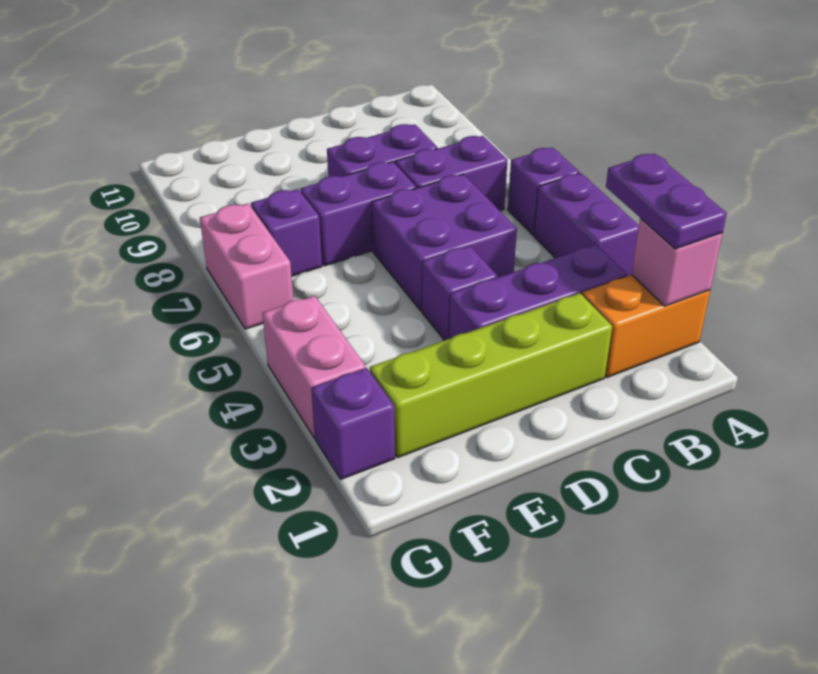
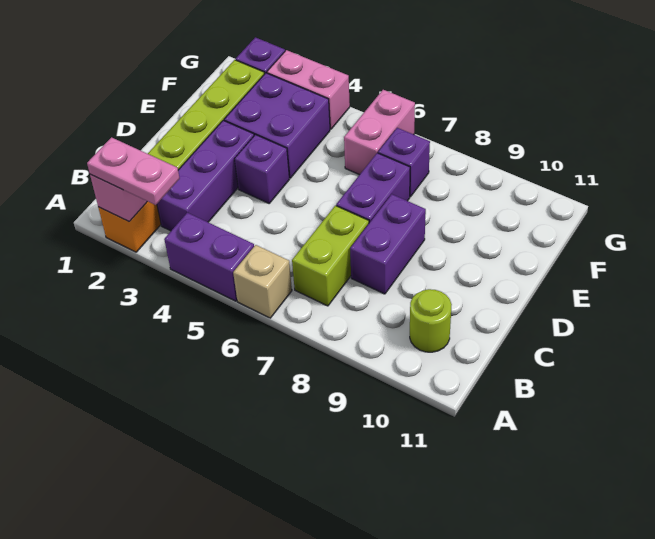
purple plate A2:A3 level 3 -> pink plate A2:A3 level 3
purple brick A6 level 1 -> tan brick A6 level 1
purple brick B7:C7 level 1 -> lime brick B7:C7 level 1
none -> lime round brick B10 level 1
purple brick C5:D6 level 1 -> purple brick E3:F4 level 1
pink brick G6:G7 level 1 -> pink brick F6:G6 level 1

